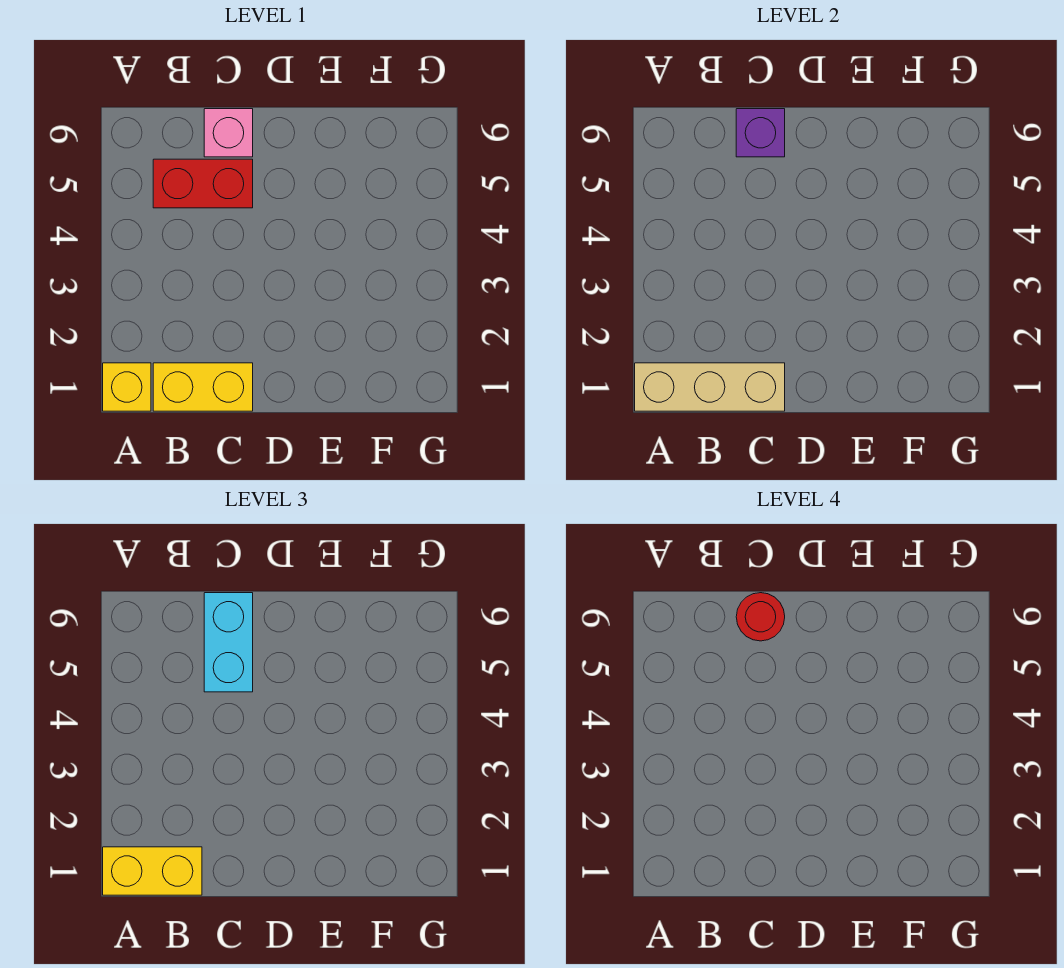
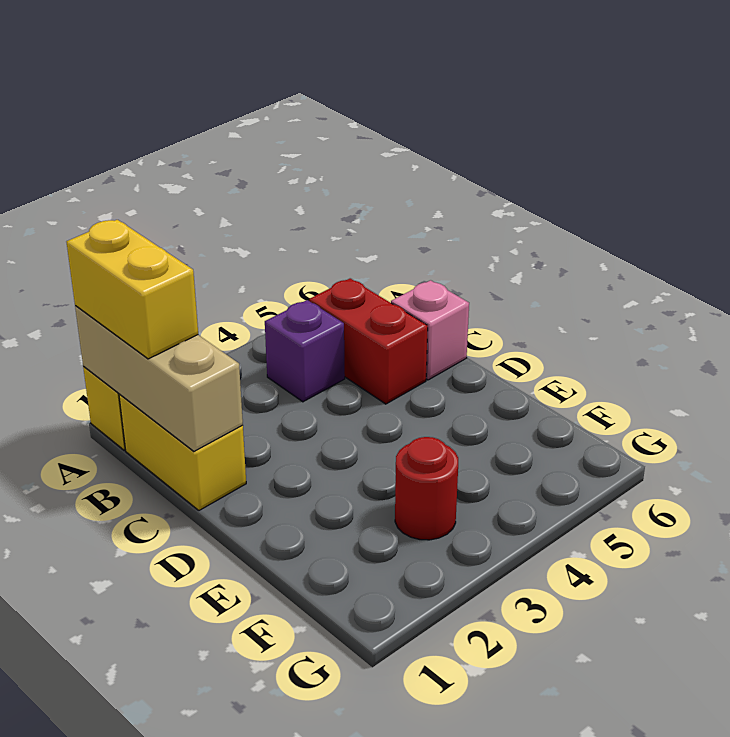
cyan brick C5:C6 level 3 -> none
purple brick C6 level 2 -> purple brick B4 level 1
red round brick C6 level 4 -> red round brick F3 level 1

